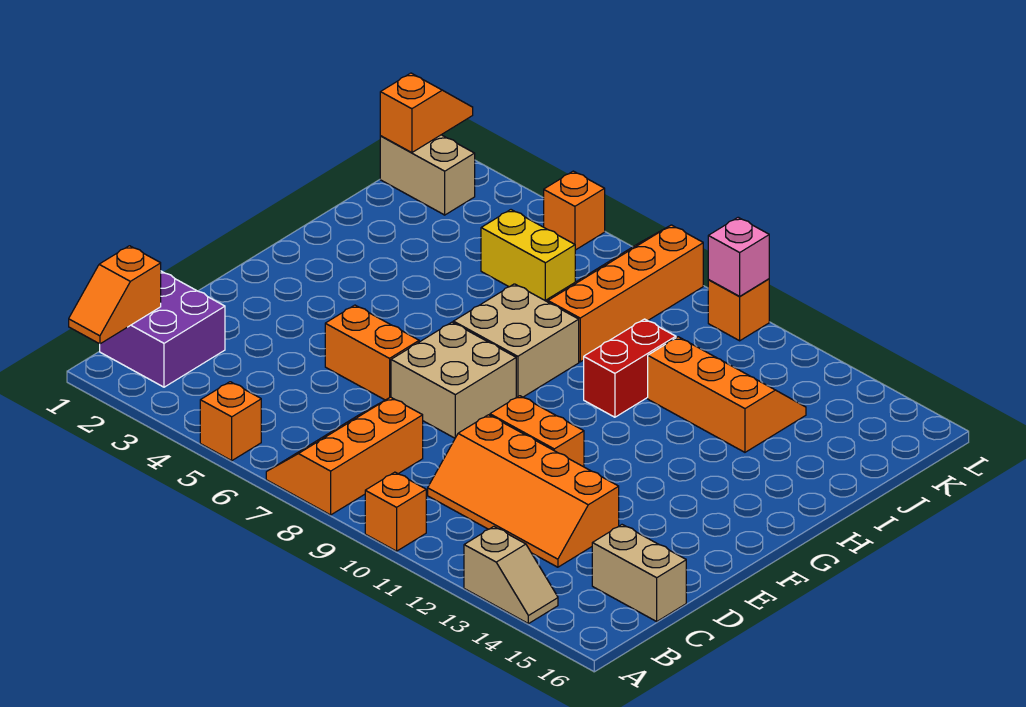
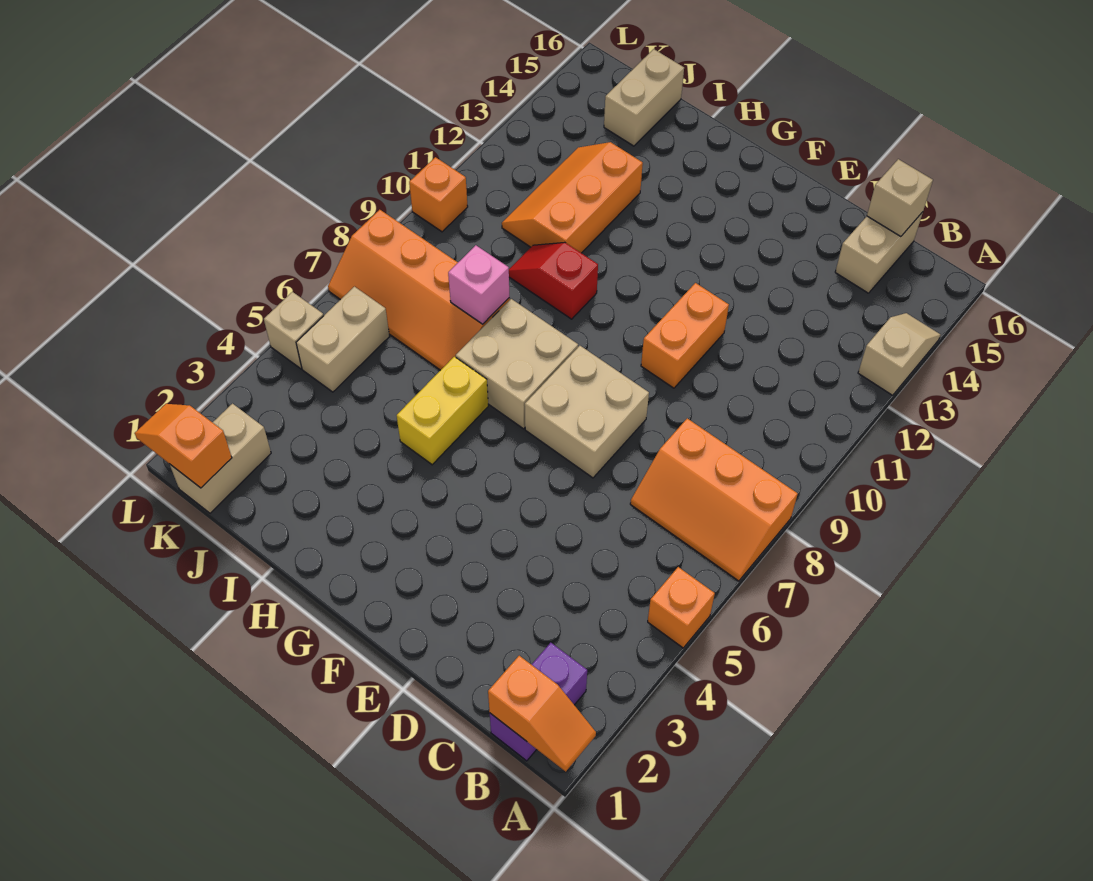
orange brick A10 level 1 -> none
purple brick B1:C2 level 1 -> purple brick B1:B2 level 1
orange slope C10:D13 level 1 top D -> none
none -> tan brick C16 level 2
orange brick E5:E6 level 1 -> none
red brick H10:I10 level 1 -> red slope H10:I10 level 1 top H
yellow brick J5:J6 level 1 -> yellow brick H5:H6 level 1
none -> tan brick J15:J16 level 1
none -> tan brick K5:K6 level 1
orange brick L5 level 1 -> tan brick L5 level 1
pink brick L10 level 2 -> pink brick I8 level 2

